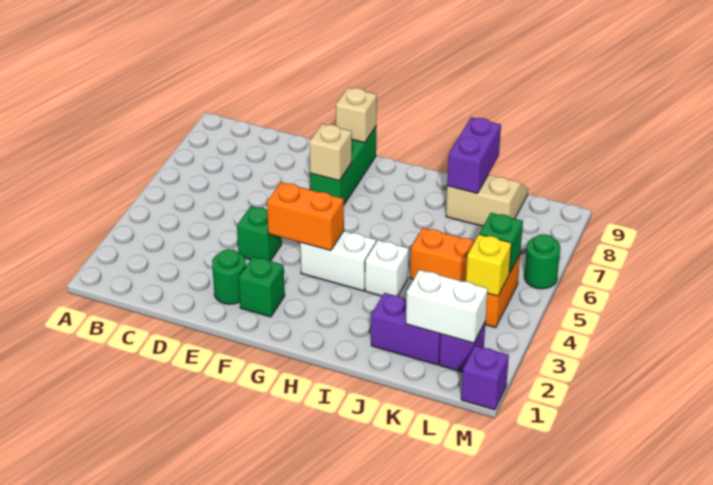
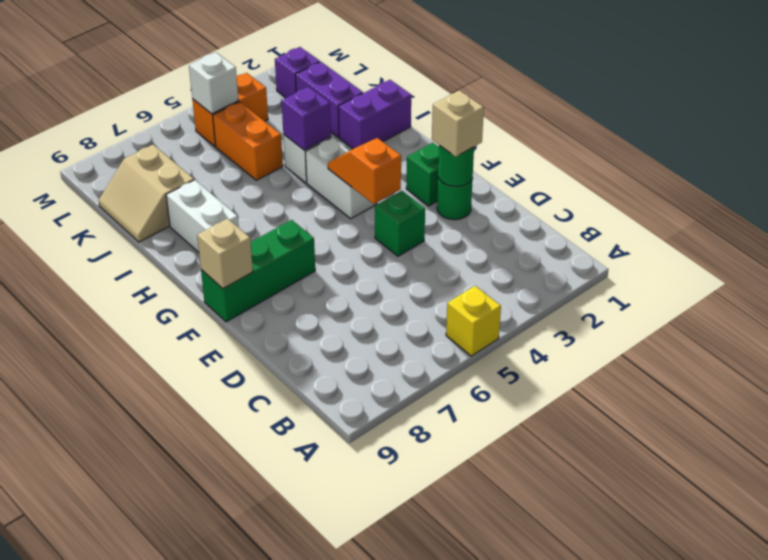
orange brick F4:G4 level 2 -> orange slope F4:G4 level 2 top F
tan brick F7 level 2 -> tan brick E2 level 3
purple brick J8:J9 level 2 -> purple brick I1:I2 level 1
white brick K2:L2 level 2 -> white brick H8:I8 level 1
yellow brick L4 level 2 -> yellow brick A5 level 1
green brick L5 level 2 -> white brick L5 level 2
purple brick M1 level 1 -> purple brick I4 level 2
green round brick M6 level 1 -> green round brick E2 level 2

